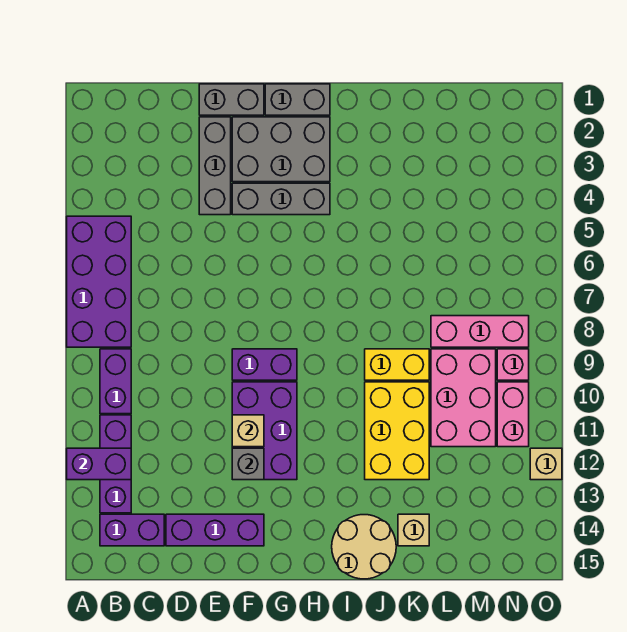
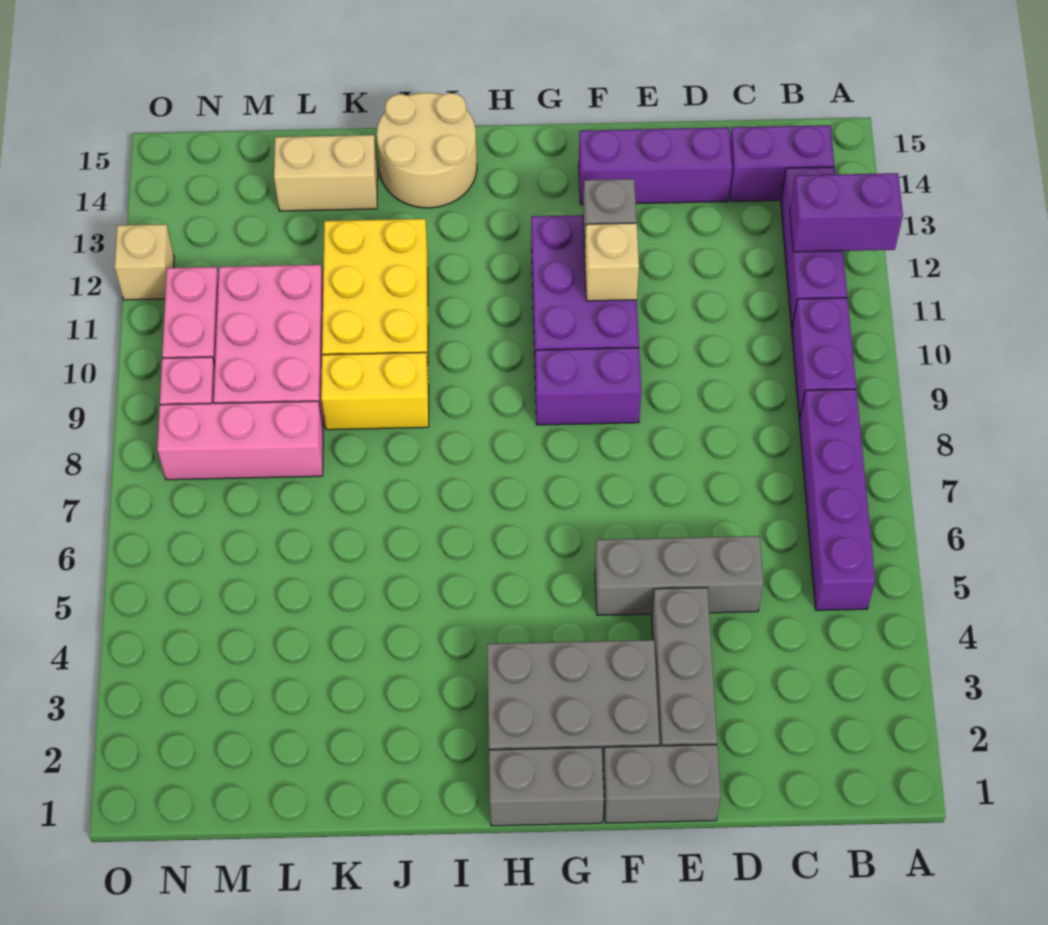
purple brick A5:B8 level 1 -> purple brick B5:B8 level 1
grey brick F4:H4 level 1 -> grey brick D5:F5 level 1
tan brick K14 level 1 -> tan brick K14:L14 level 1

